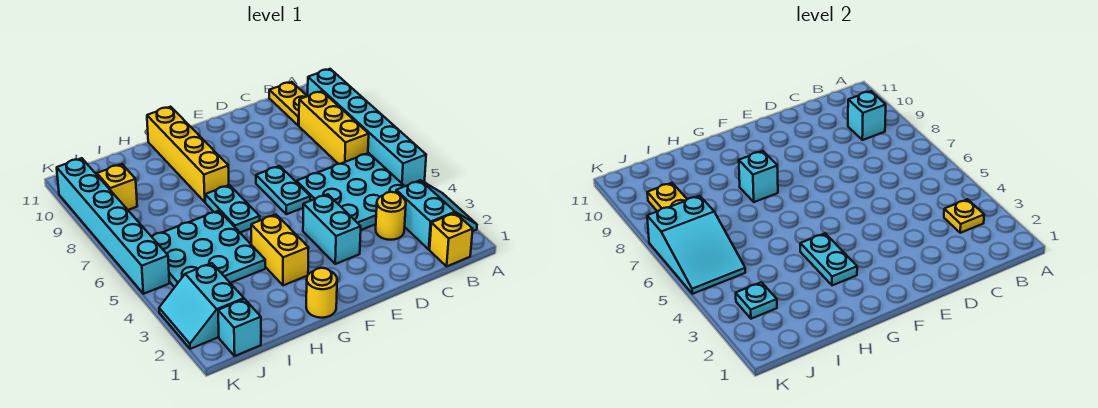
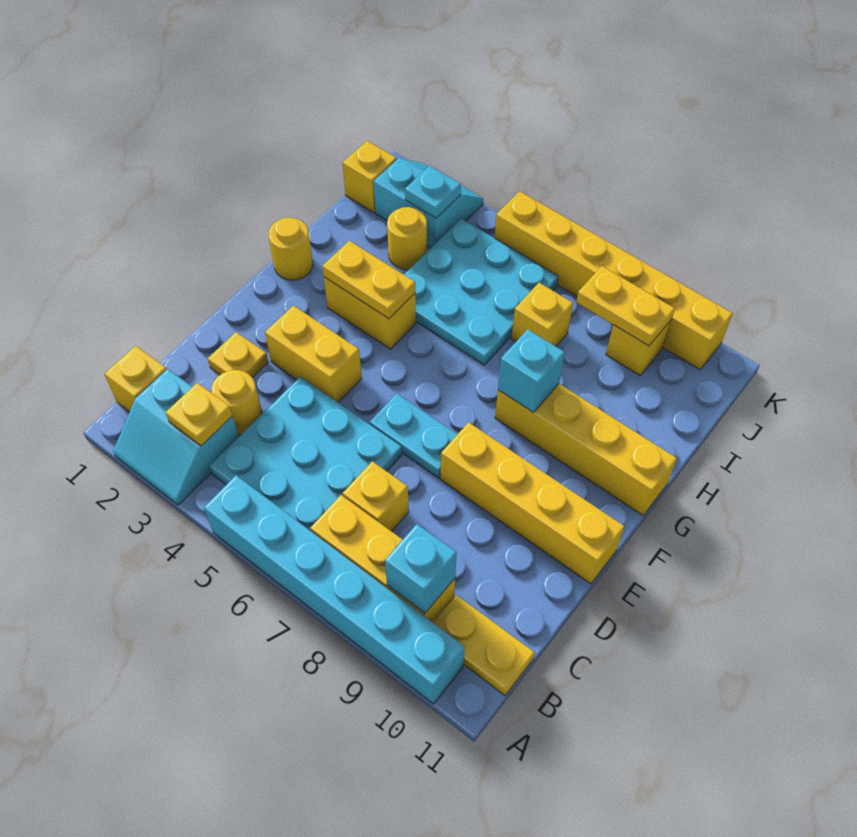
none -> yellow brick C7 level 1
none -> yellow plate D2 level 1
cyan brick E3:E4 level 1 -> yellow brick E3:E4 level 1
none -> yellow brick E8:E11 level 1
cyan plate G3:G4 level 2 -> yellow plate G3:G4 level 2
cyan plate G6:G7 level 1 -> none
none -> yellow round brick I3 level 1
none -> yellow brick I7 level 1
cyan brick J1 level 1 -> yellow brick J1 level 1
cyan slope J5:K7 level 2 top 7 -> none
cyan brick K5:K10 level 1 -> yellow brick K5:K10 level 1

